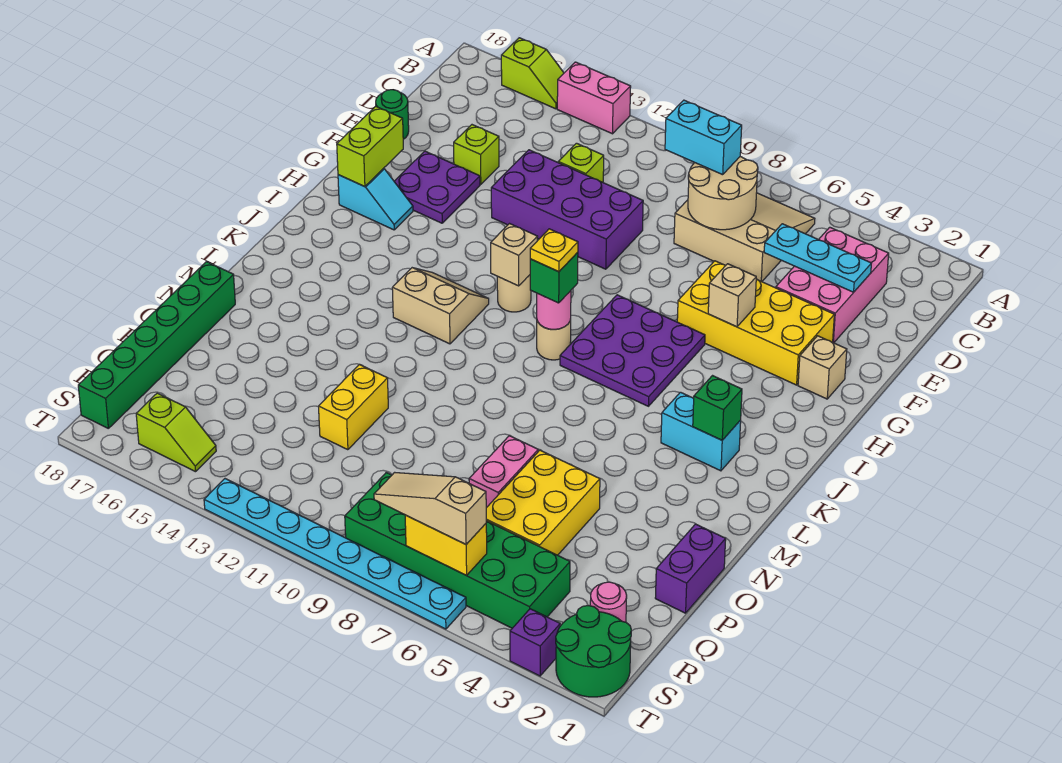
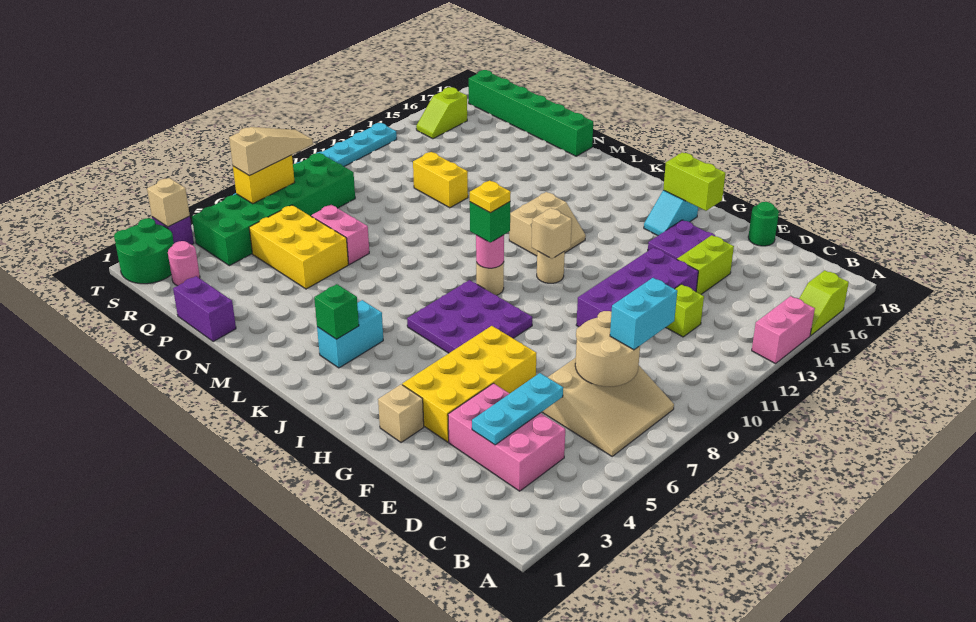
lime brick E15 level 1 -> lime brick E14:E15 level 1
tan brick G5 level 2 -> tan brick T3 level 2

